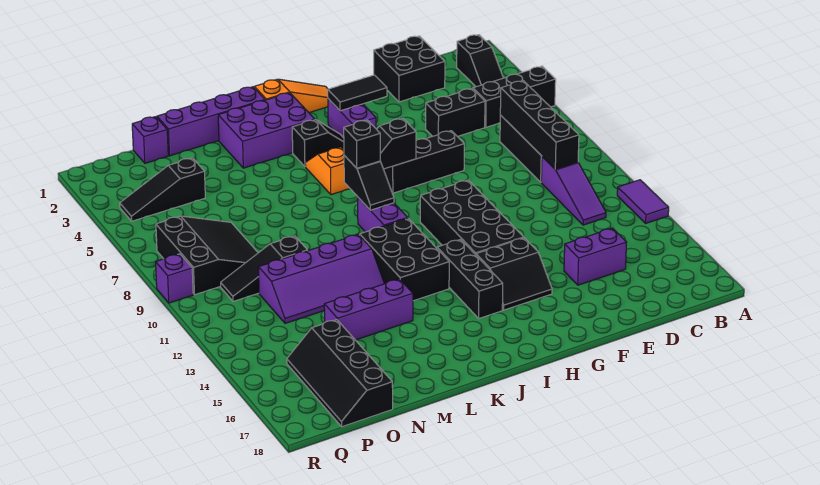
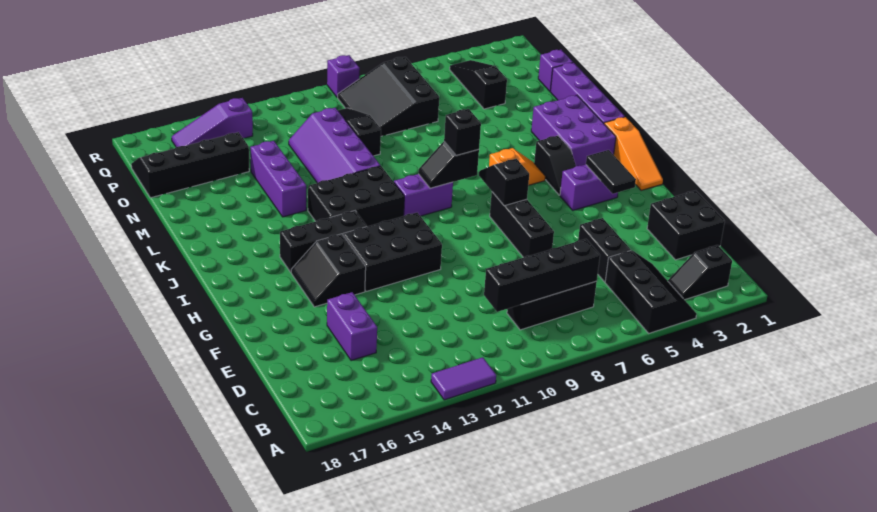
purple slope C10:C12 level 1 top 10 -> purple slope Q14:Q16 level 1 top 14
black brick G10:H13 level 1 -> black brick G11:H13 level 1
black slope O7:Q9 level 1 top Q -> black slope O7:Q9 level 1 top 7

